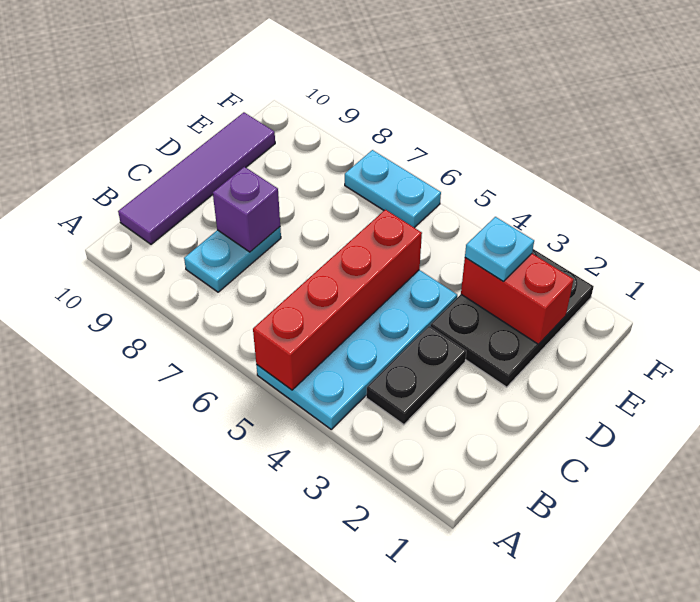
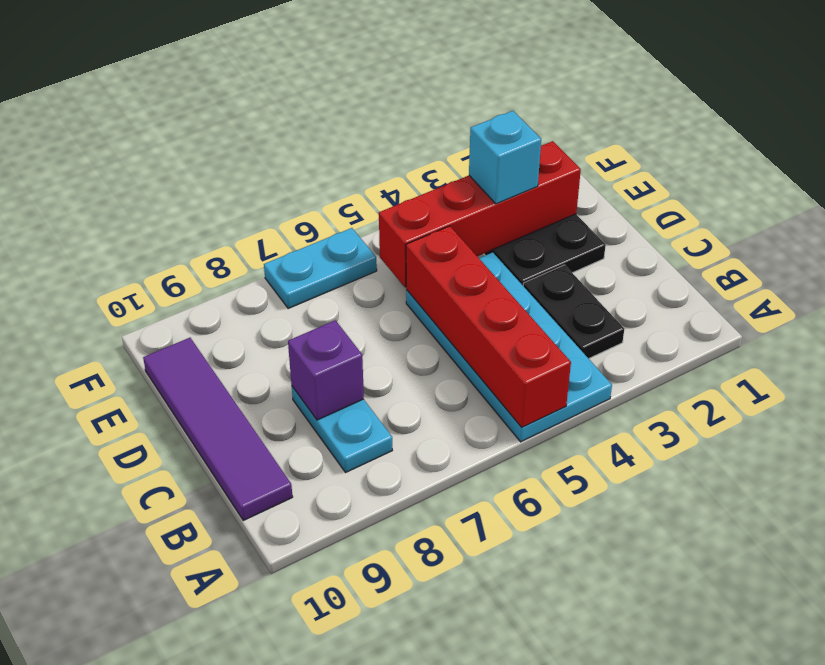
red brick E2:E3 level 2 -> red brick E2:E5 level 2
cyan plate E3 level 3 -> cyan brick E3 level 3

